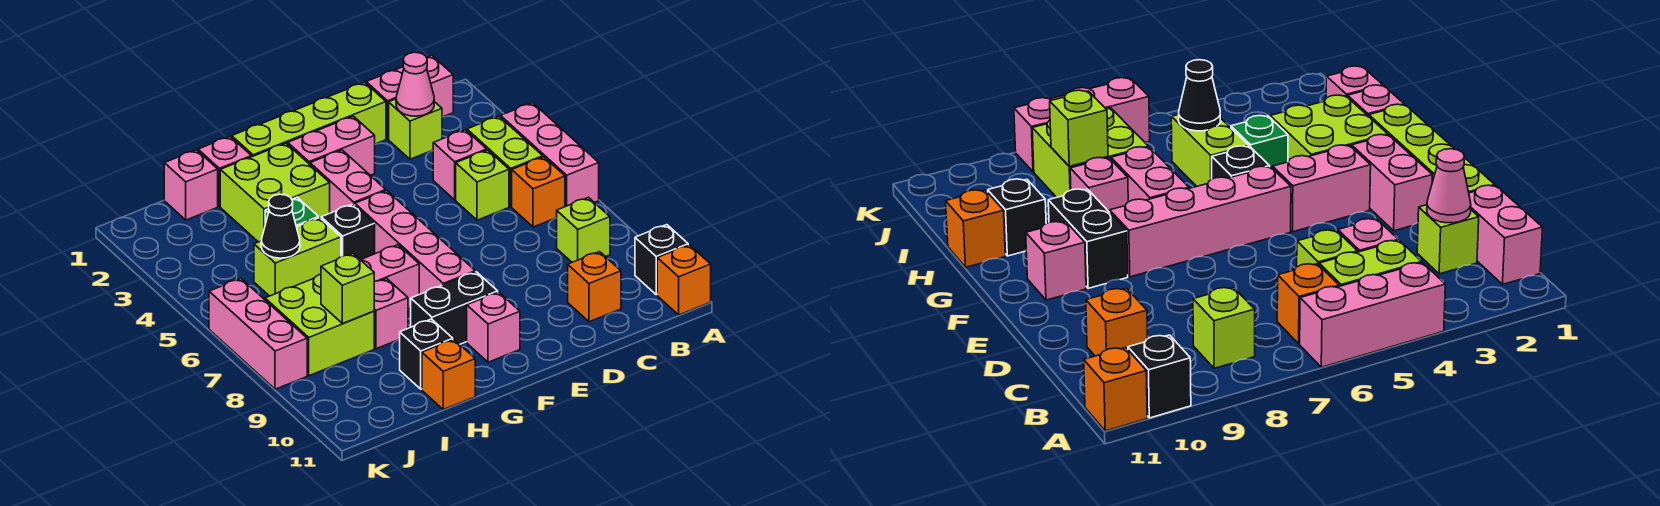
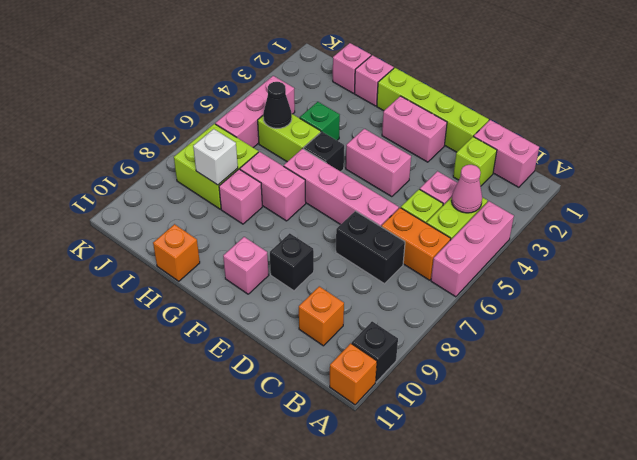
orange brick B6 level 1 -> orange brick B6:C6 level 1
lime brick B8 level 1 -> none
pink cone C2 level 2 -> pink cone B4 level 2
pink brick F3:F4 level 1 -> pink brick E4:F4 level 1
pink brick F5:F8 level 1 -> pink brick D6:G6 level 1
black brick F9:G9 level 1 -> black brick C7:D7 level 1
lime brick G2:H3 level 1 -> none
black brick H10 level 1 -> black brick E9 level 1
lime brick I8 level 2 -> white brick I8 level 2
pink brick K6:K8 level 1 -> pink brick J4:J6 level 1

